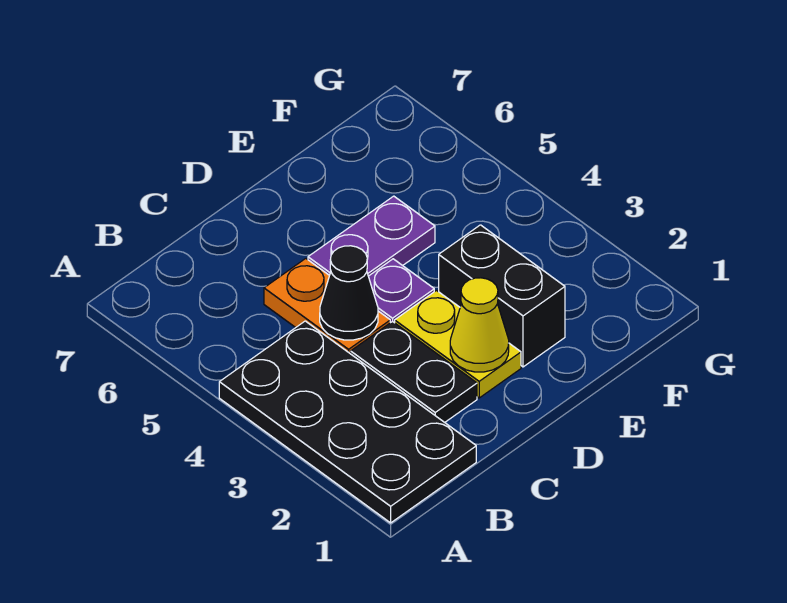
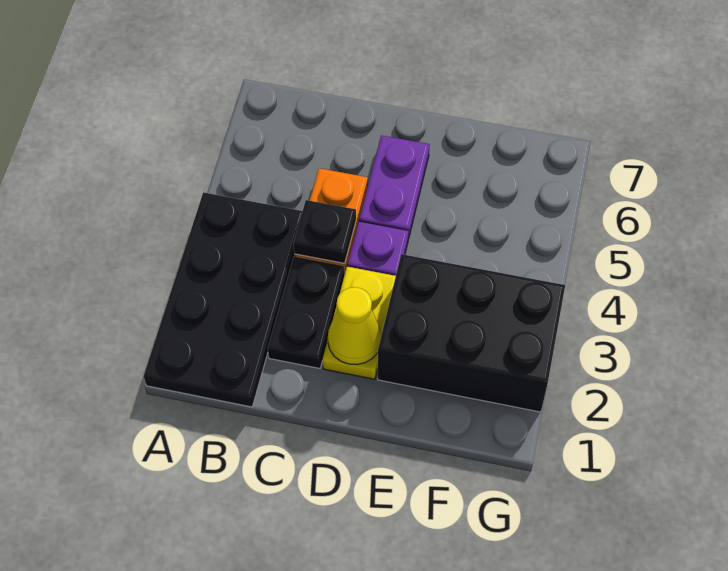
black cone C4 level 2 -> black plate C4 level 2
purple plate D5:E5 level 1 -> purple plate D5:D6 level 1
black brick E2:E3 level 1 -> black brick E2:G3 level 1

